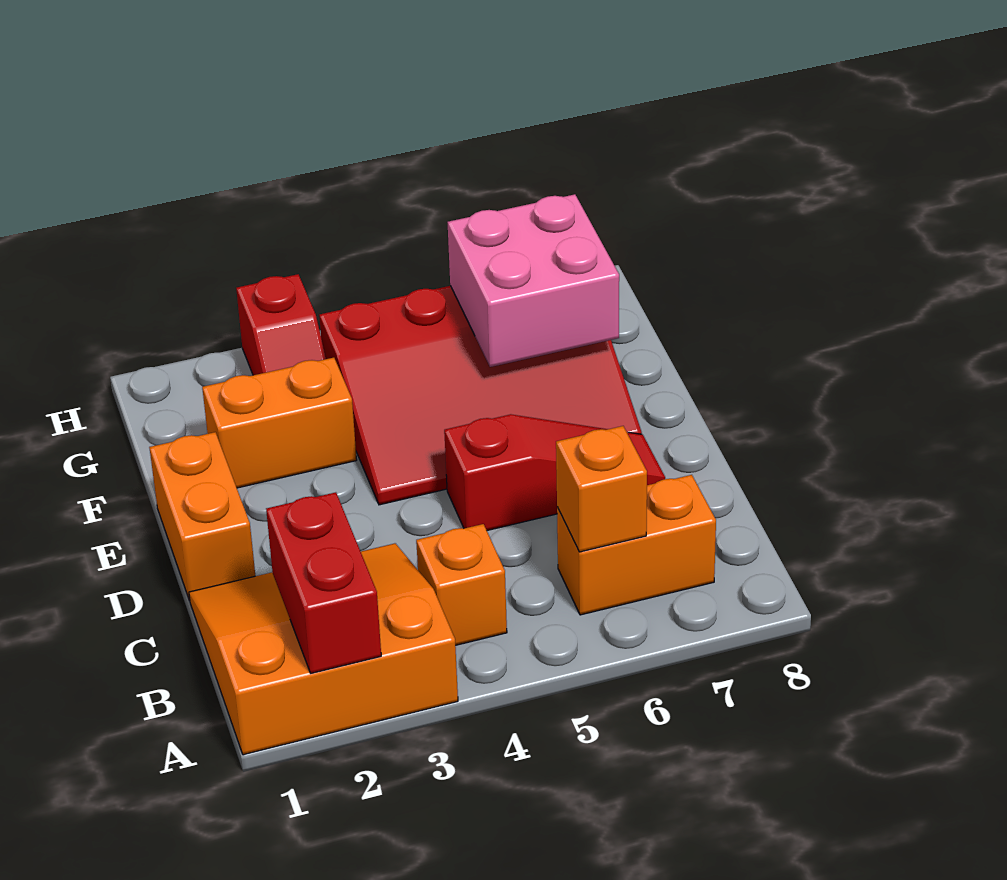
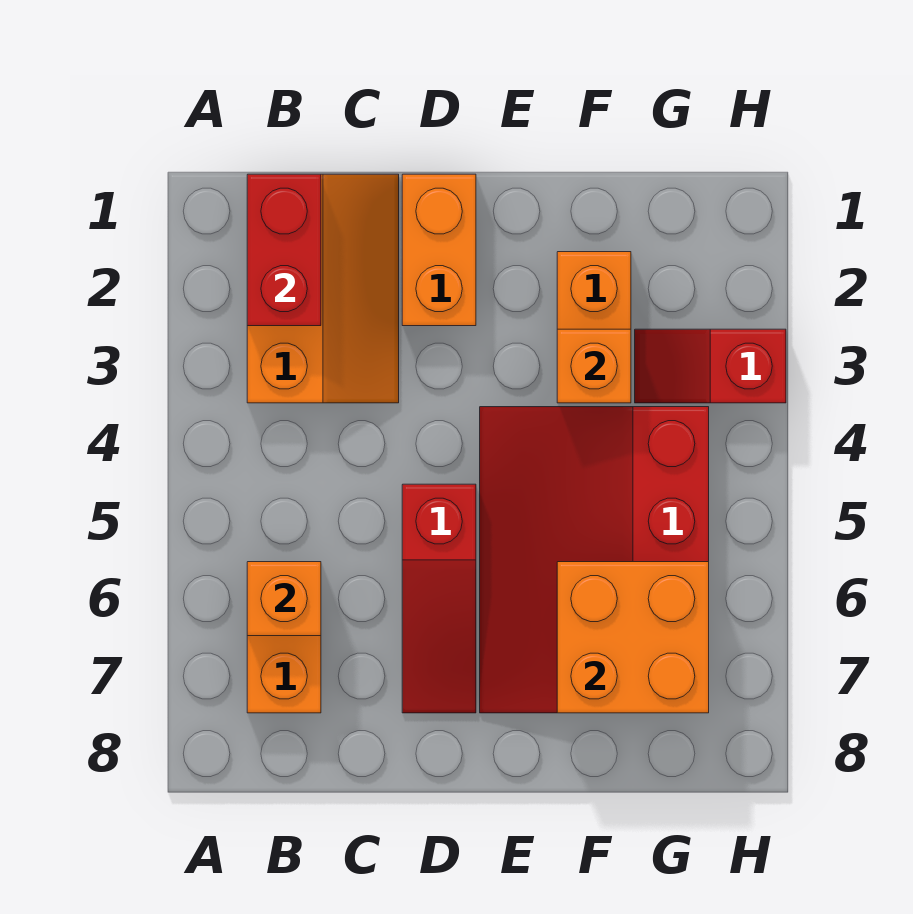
orange slope A1:C3 level 1 top A -> orange slope B1:C3 level 1 top B
red brick A2:B2 level 2 -> red brick B1:B2 level 2
orange brick B4 level 1 -> orange brick F3 level 2
orange brick D1:E1 level 1 -> orange brick D1:D2 level 1
pink brick F6:G7 level 2 -> orange brick F6:G7 level 2

